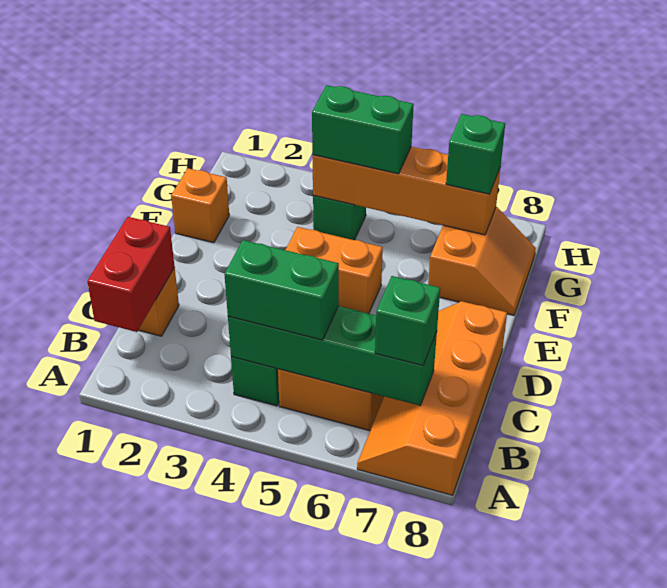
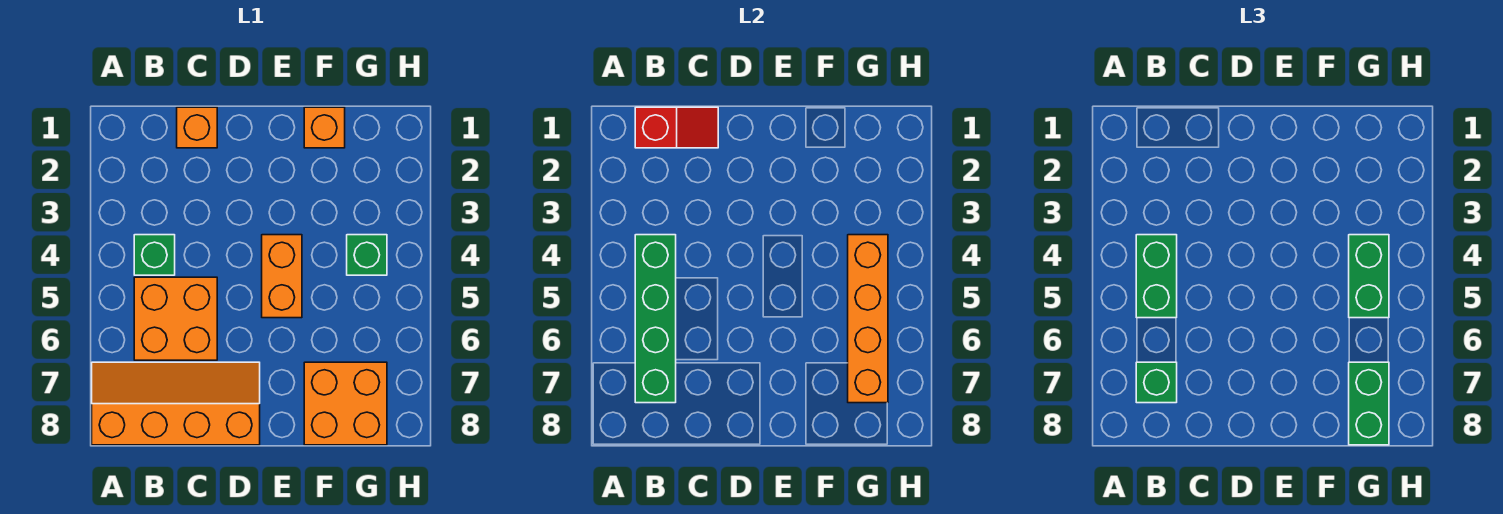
red brick B1:C1 level 2 -> red slope B1:C1 level 2 top B
orange slope F7:G8 level 1 top 7 -> orange brick F7:G8 level 1
green brick G7 level 3 -> green brick G7:G8 level 3

